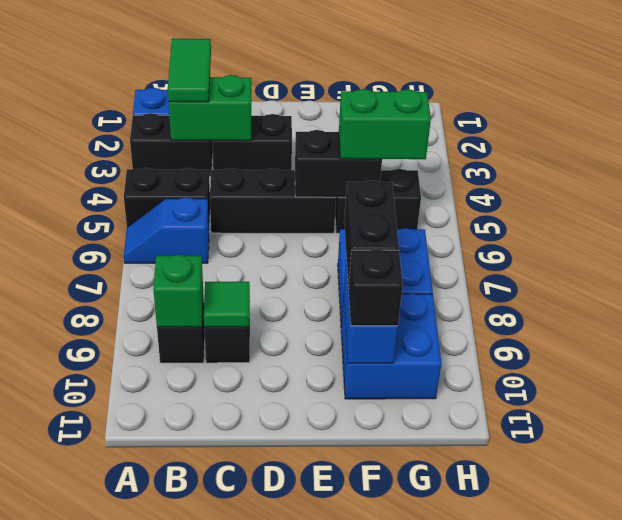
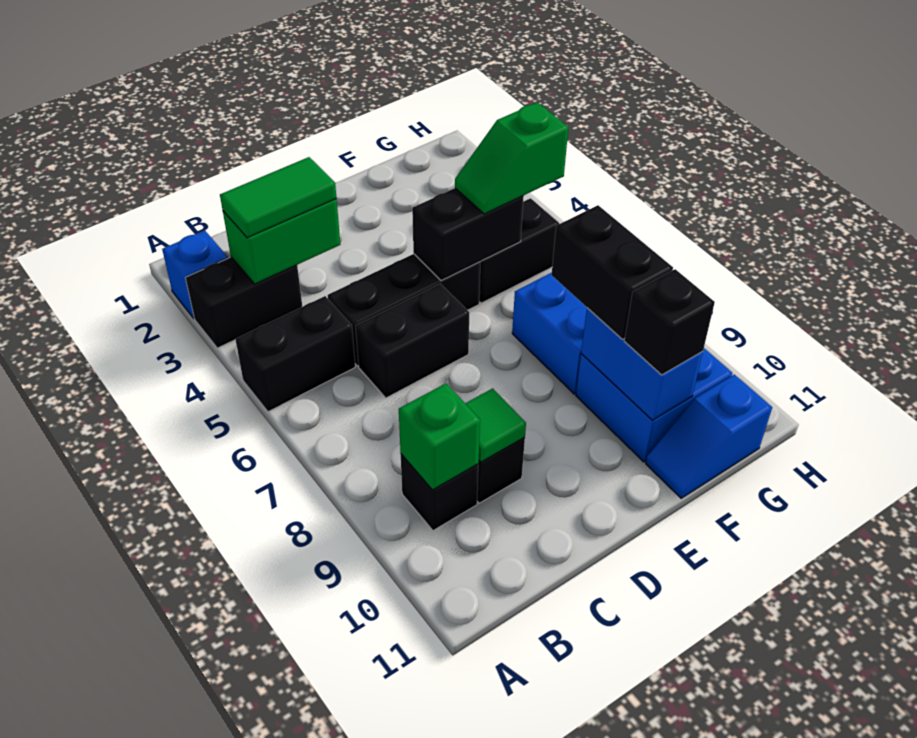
blue slope A6:B6 level 1 top B -> blue slope F11:G11 level 1 top G
green tile B2:B3 level 3 -> green tile B3:C3 level 3
black brick C3:D3 level 1 -> black brick C6:D6 level 1
green brick F5:G5 level 3 -> green slope F5:G5 level 3 top G

